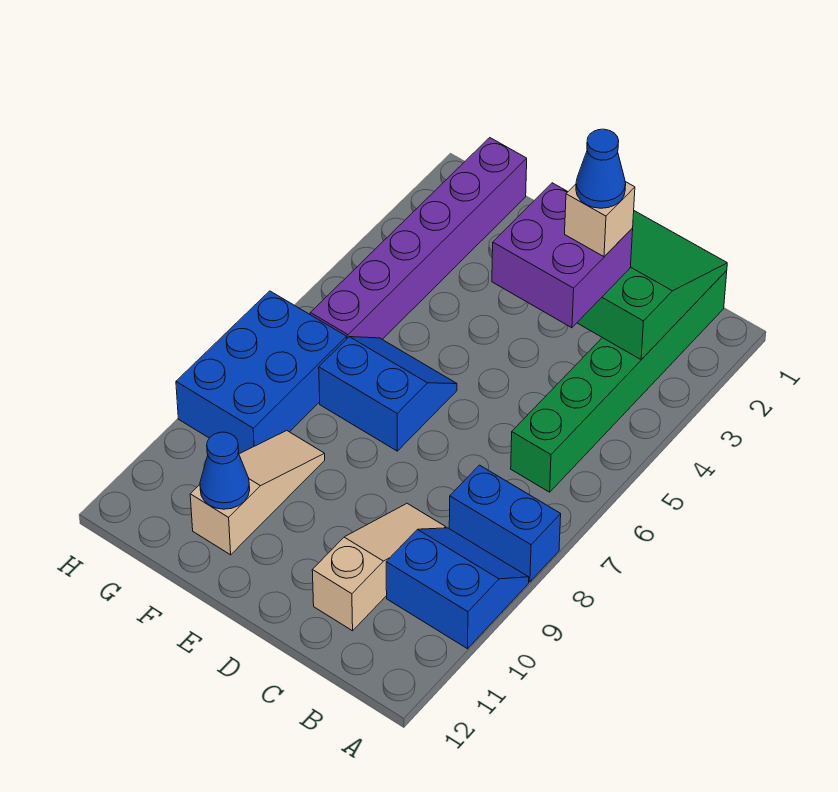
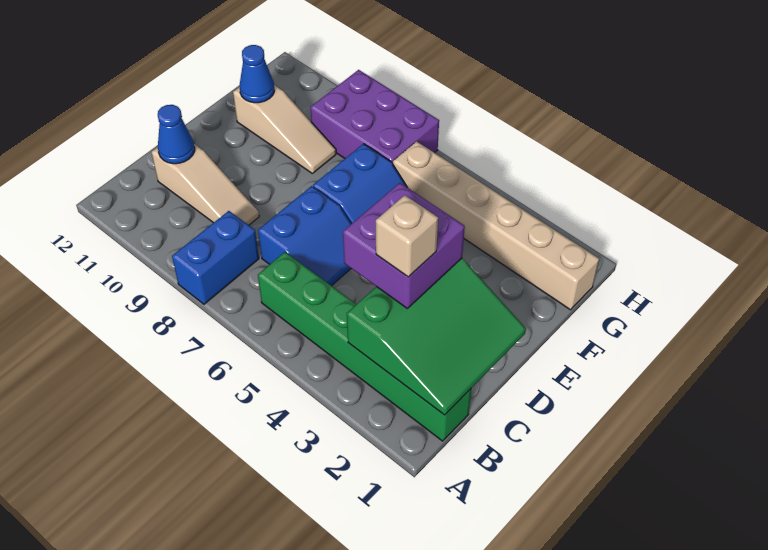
blue slope A9:B10 level 1 top 10 -> blue slope C6:D7 level 1 top 7
blue cone C3 level 5 -> blue cone C11 level 2
purple brick G1:G6 level 1 -> tan brick G1:G6 level 1
blue brick G7:H9 level 1 -> purple brick G7:H9 level 1

